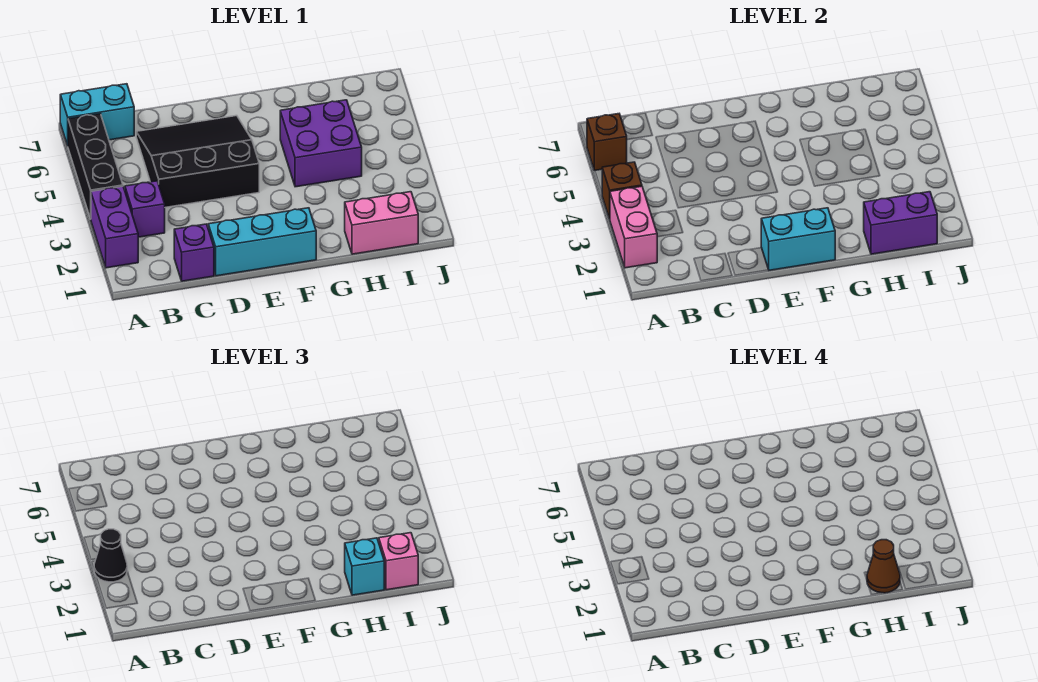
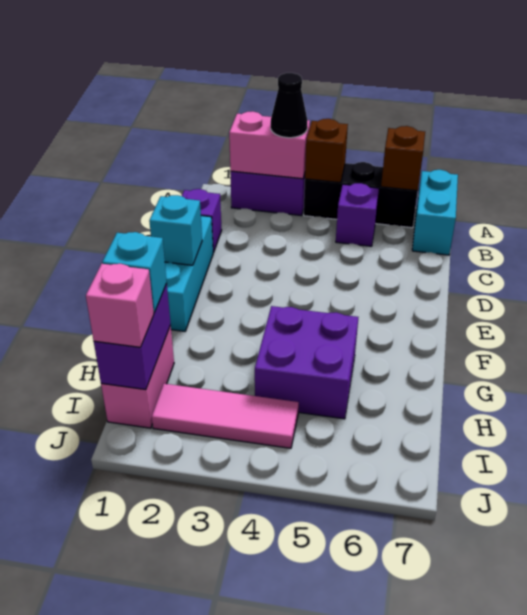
purple brick B3 level 1 -> purple brick B5 level 1
black slope C4:E6 level 1 top 4 -> none
cyan brick E1:F1 level 2 -> cyan brick E1 level 2
brown cone H1 level 4 -> none
none -> pink tile I2:I4 level 1

